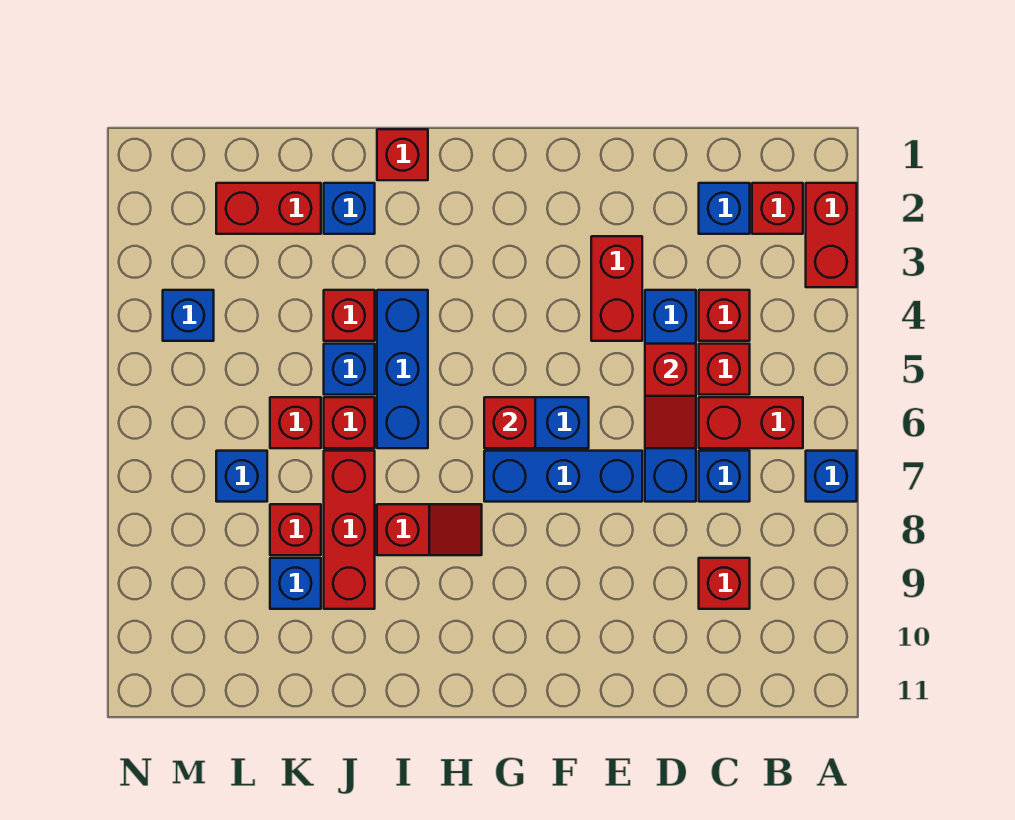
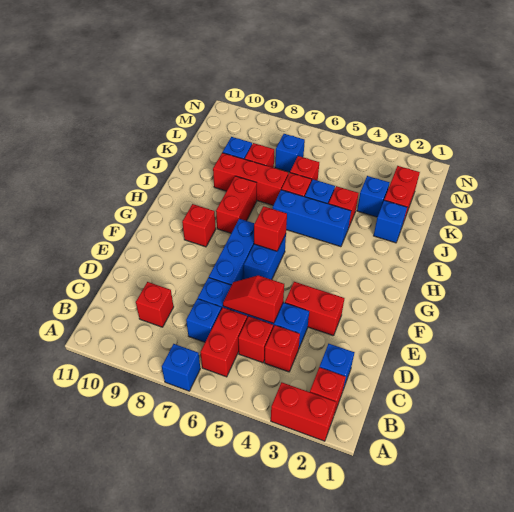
red slope H8:I8 level 1 top I -> red brick H8:I8 level 1
red brick I1 level 1 -> red brick G9 level 1
blue brick M4 level 1 -> blue brick K3 level 1

